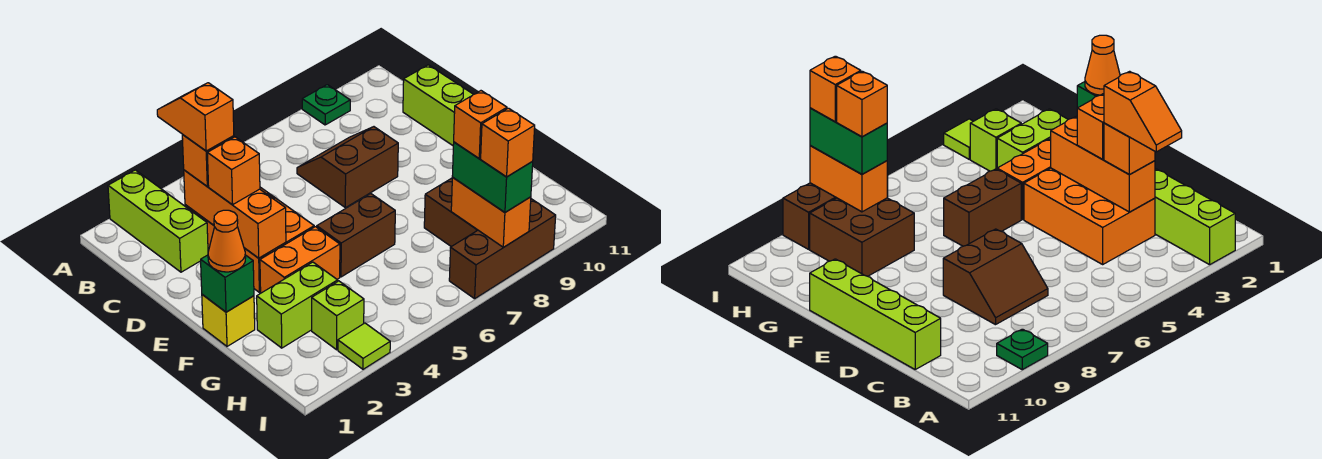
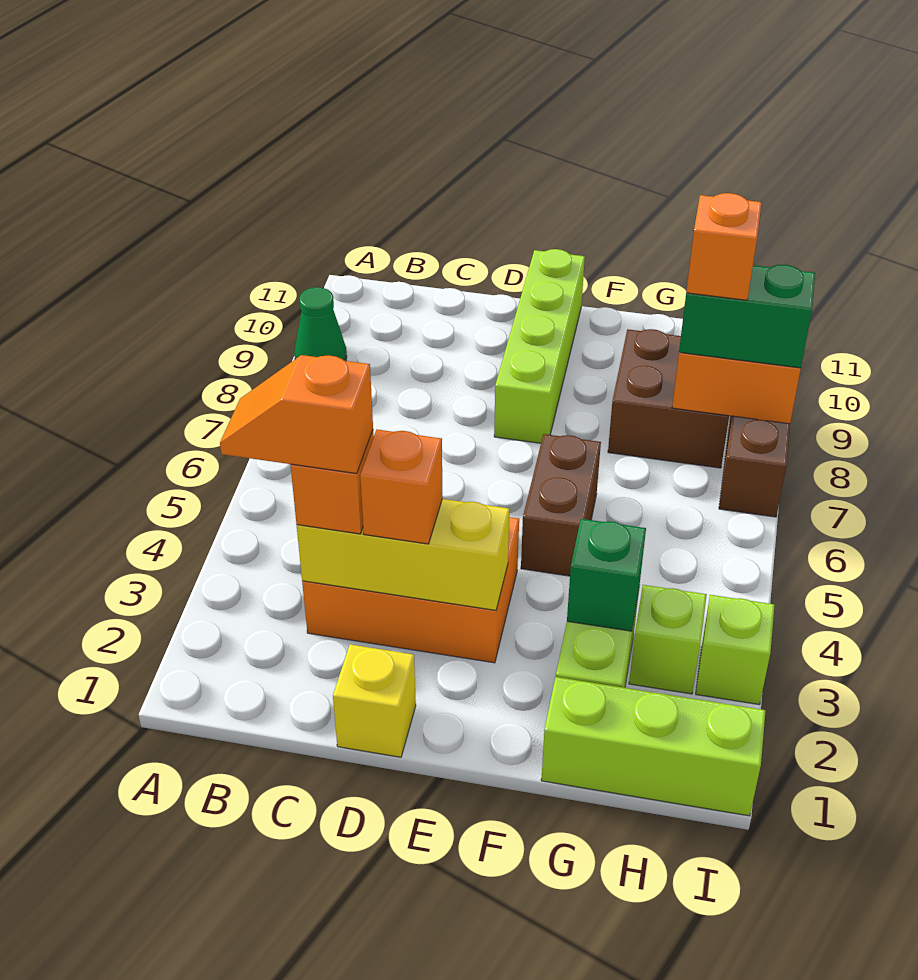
lime brick A2:C2 level 1 -> lime brick G1:I1 level 1
green plate A9 level 1 -> green cone A9 level 1
orange brick C3:E3 level 2 -> yellow brick C3:E3 level 2
brown slope C7:D8 level 1 top D -> none
lime brick C11:F11 level 1 -> lime brick E8:E11 level 1
yellow brick F1 level 1 -> yellow brick D1 level 1
green brick F1 level 2 -> green brick G3 level 2
orange cone F1 level 3 -> none
orange brick F3:F4 level 1 -> none
lime tile I3 level 1 -> lime brick I3 level 1
orange brick I8 level 4 -> none

